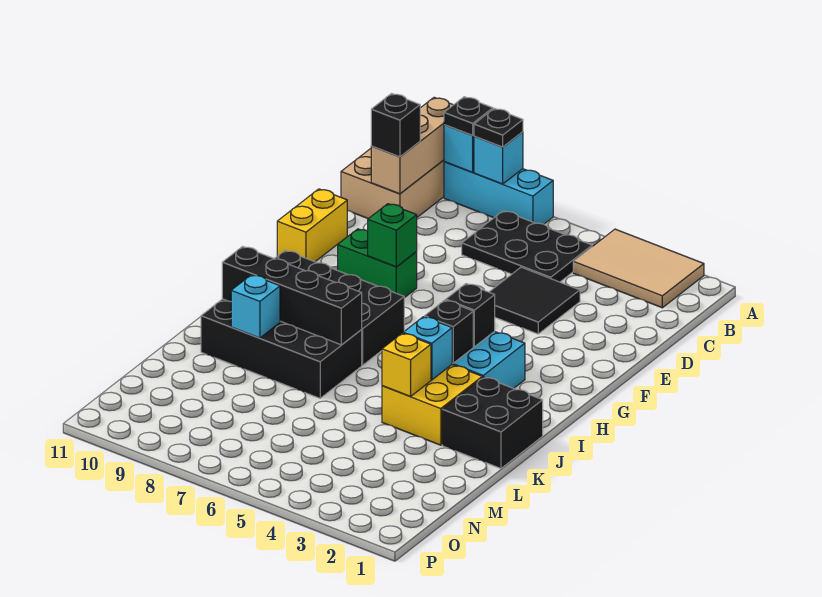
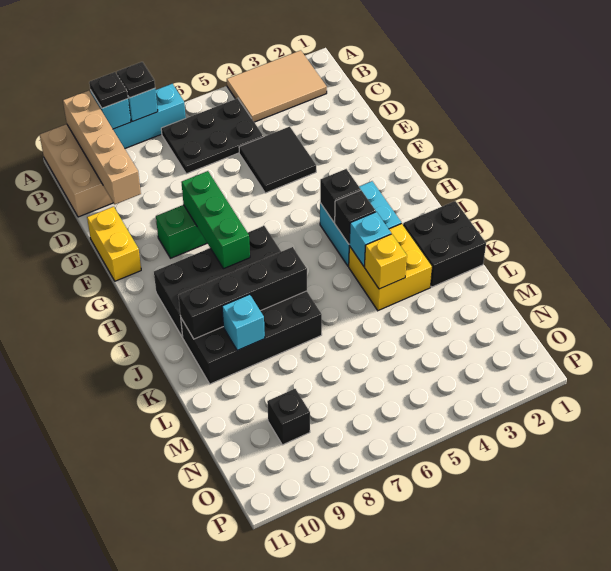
tan brick A10:C10 level 2 -> tan brick A10:D10 level 2
black brick C10 level 3 -> black brick N9 level 1
green brick F8 level 2 -> green brick F8:H8 level 2

